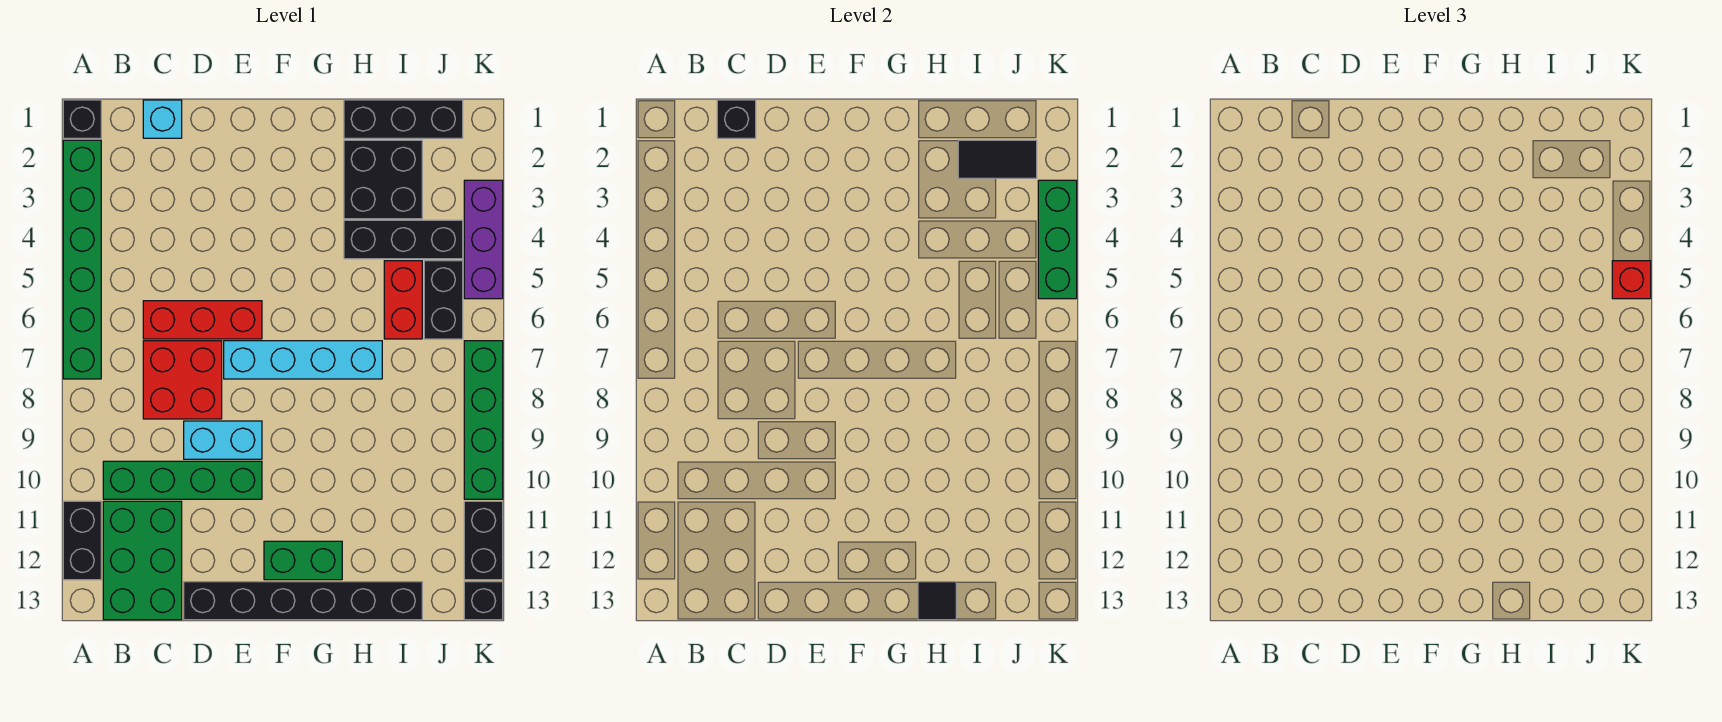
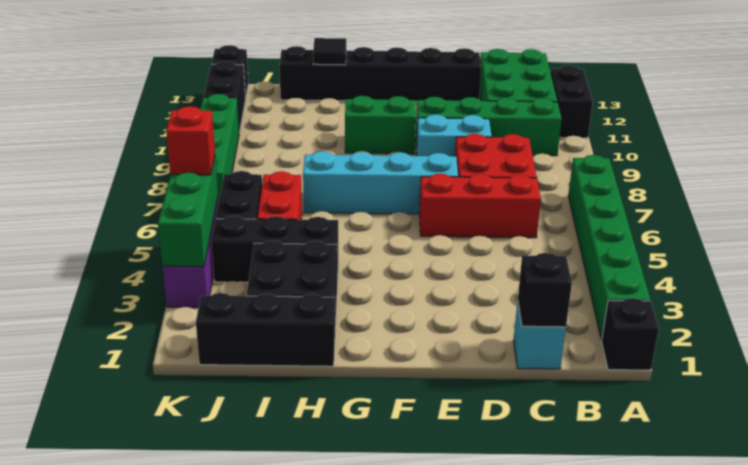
green brick F12:G12 level 1 -> green brick F10:G10 level 1
black tile I2:J2 level 2 -> none

